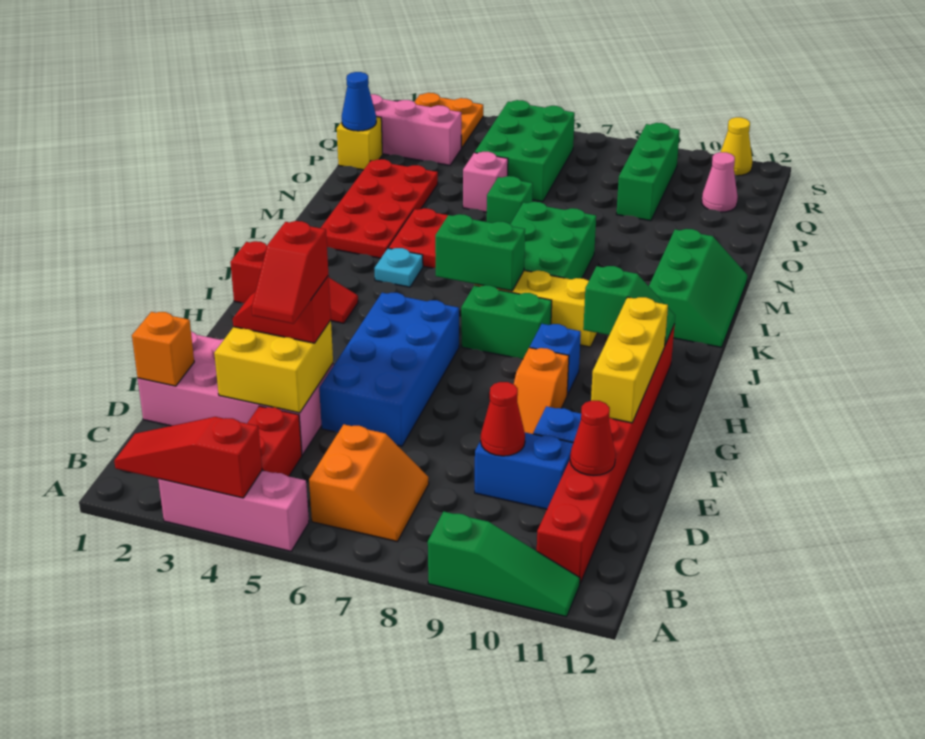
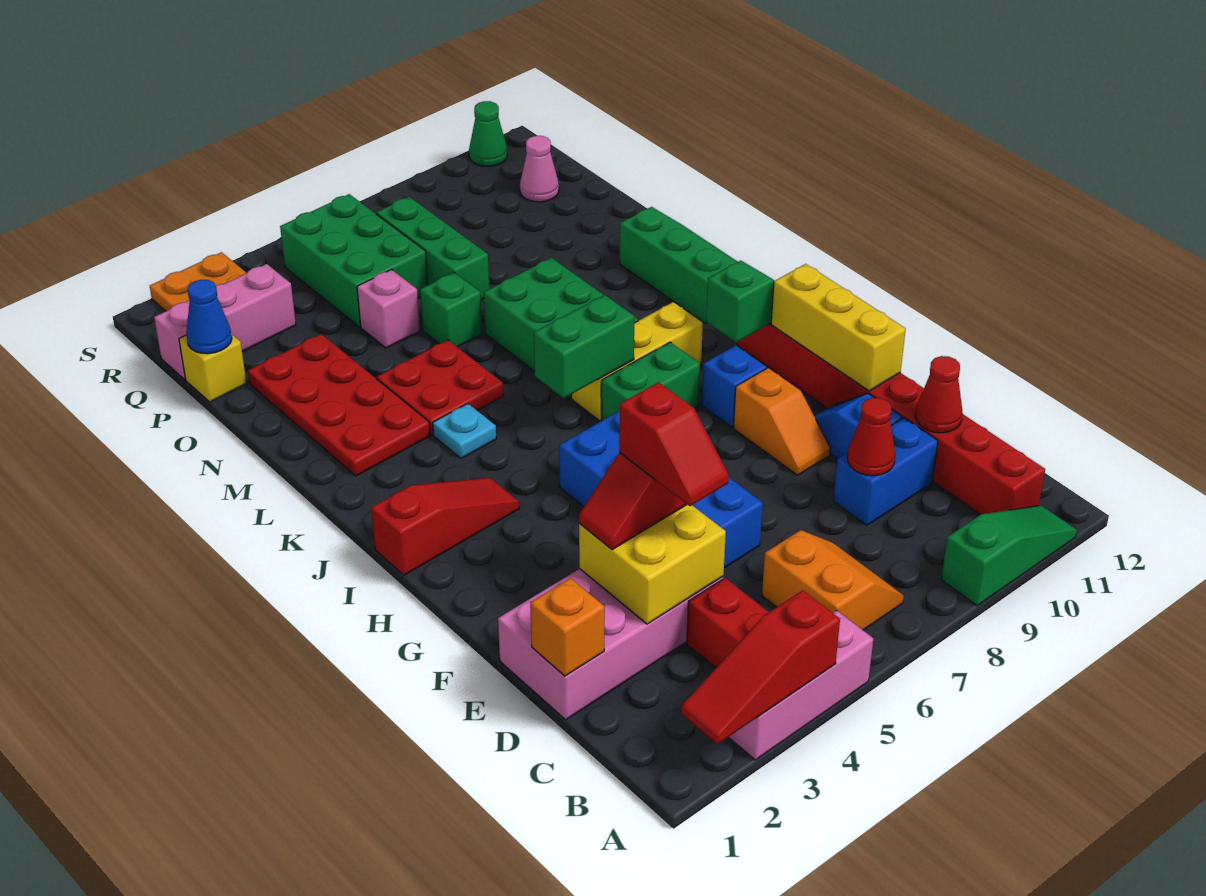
green brick P9:R9 level 1 -> green brick O7:Q7 level 1
yellow cone S11 level 1 -> green cone S11 level 1

